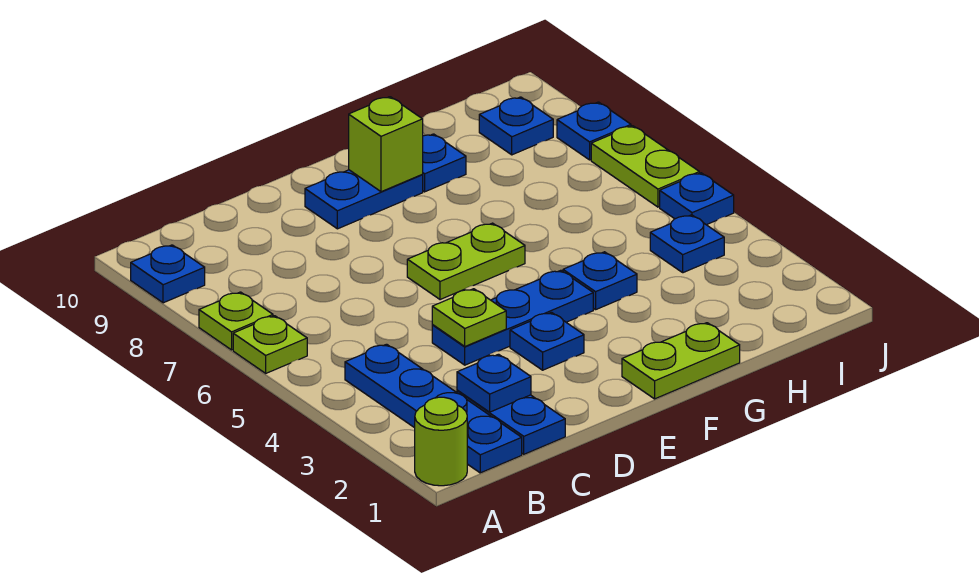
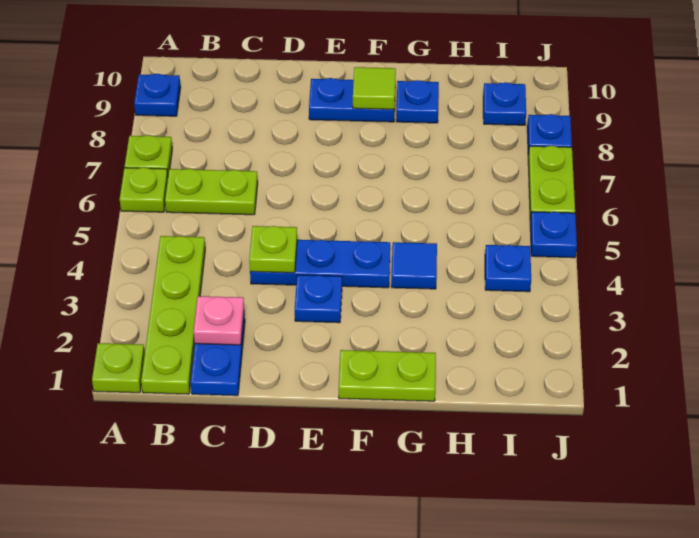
lime round brick A1 level 1 -> lime plate A1 level 1
blue plate B1:B4 level 1 -> lime plate B1:B4 level 1
blue plate C2 level 2 -> pink plate C2 level 2
lime plate E6:F6 level 1 -> lime plate B6:C6 level 1
lime brick F9 level 2 -> lime tile F9 level 2
blue plate G4 level 1 -> blue tile G4 level 1

